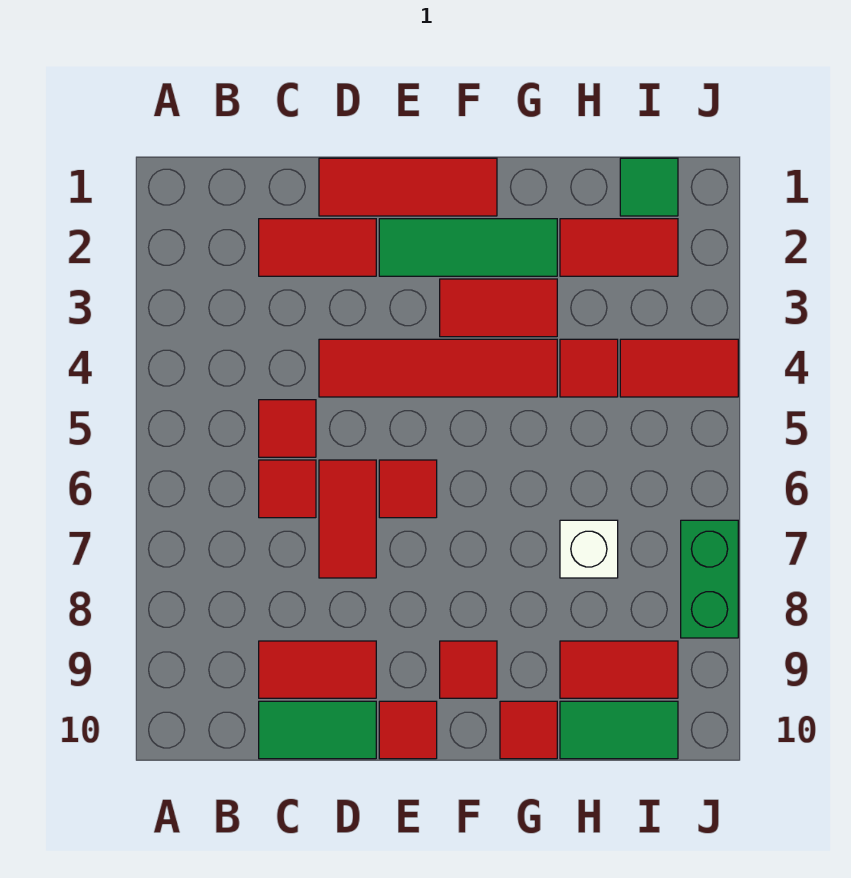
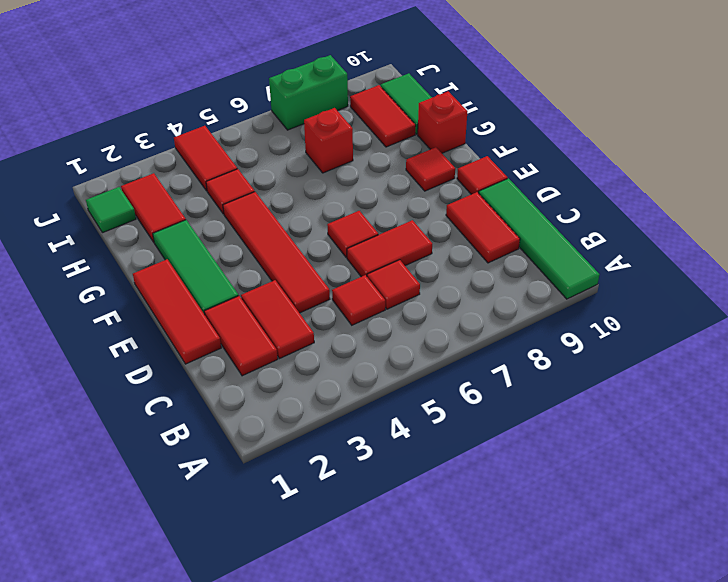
green tile C10:D10 level 1 -> green tile A10:D10 level 1
red tile F3:G3 level 1 -> red tile C3:D3 level 1
red tile G10 level 1 -> red brick G10 level 1
white brick H7 level 1 -> red brick H7 level 1

